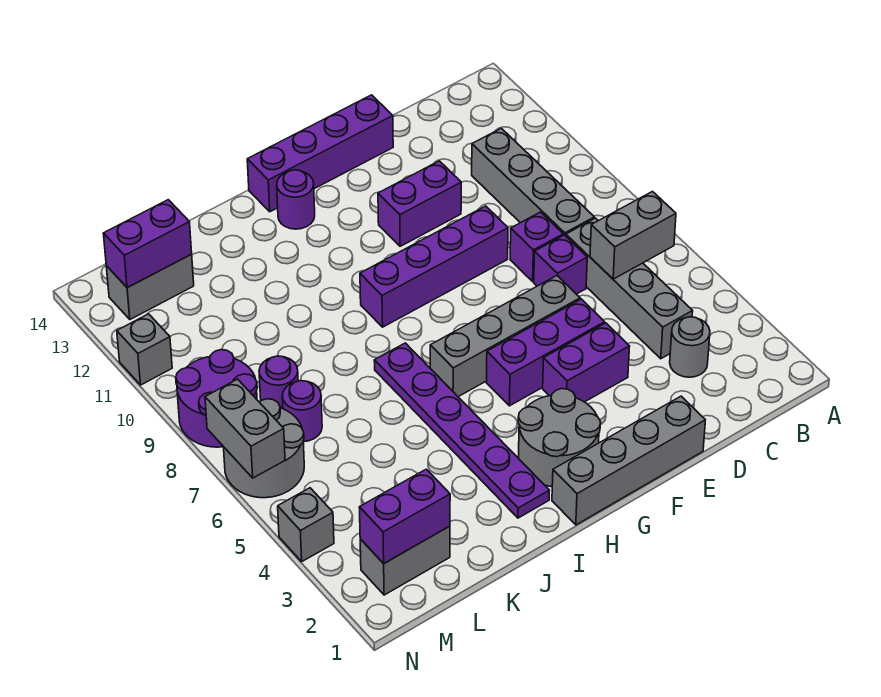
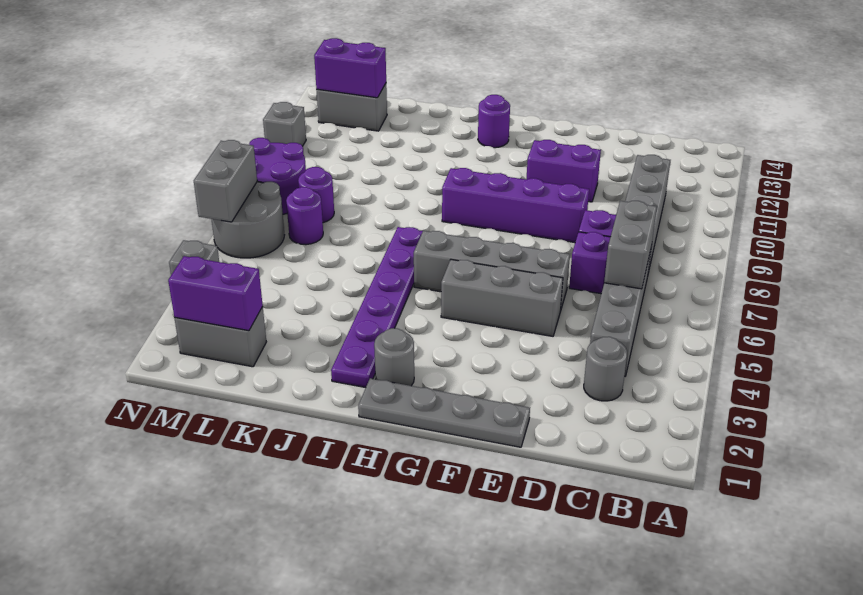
grey brick B6:C6 level 2 -> grey brick C6:C7 level 2
grey brick E1:H1 level 1 -> grey plate E1:H1 level 1
purple brick E4:F4 level 1 -> none
purple brick E5:G5 level 1 -> grey brick E5:G5 level 1
purple brick E14:H14 level 1 -> none
grey round brick G2:H3 level 1 -> grey round brick H2 level 1

